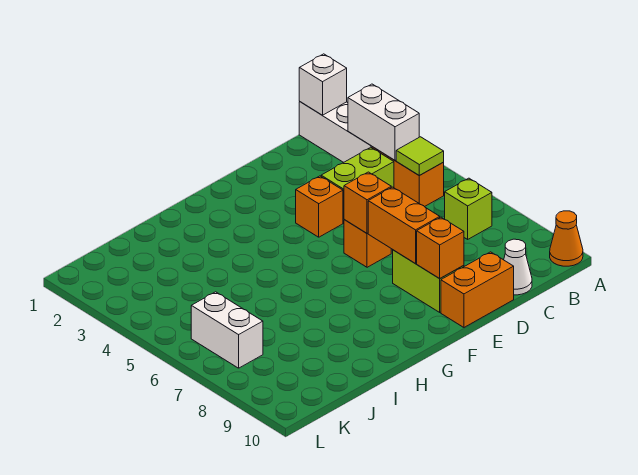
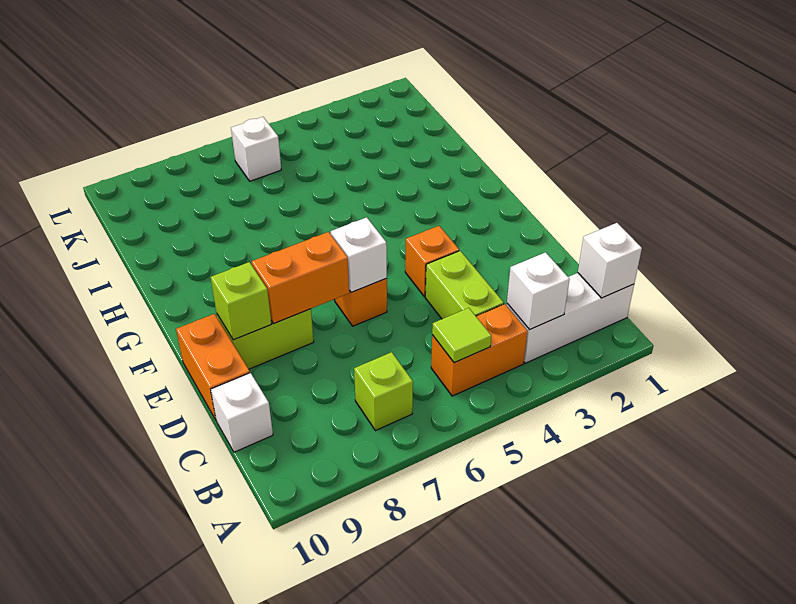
orange cone A10 level 1 -> none
white brick B3:B4 level 2 -> white brick B3 level 2
white cone C10 level 1 -> white brick C10 level 1
orange brick E6 level 2 -> white brick E6 level 2
orange brick E9 level 2 -> lime brick E9 level 2
white brick K6:K7 level 1 -> white brick K6 level 1

